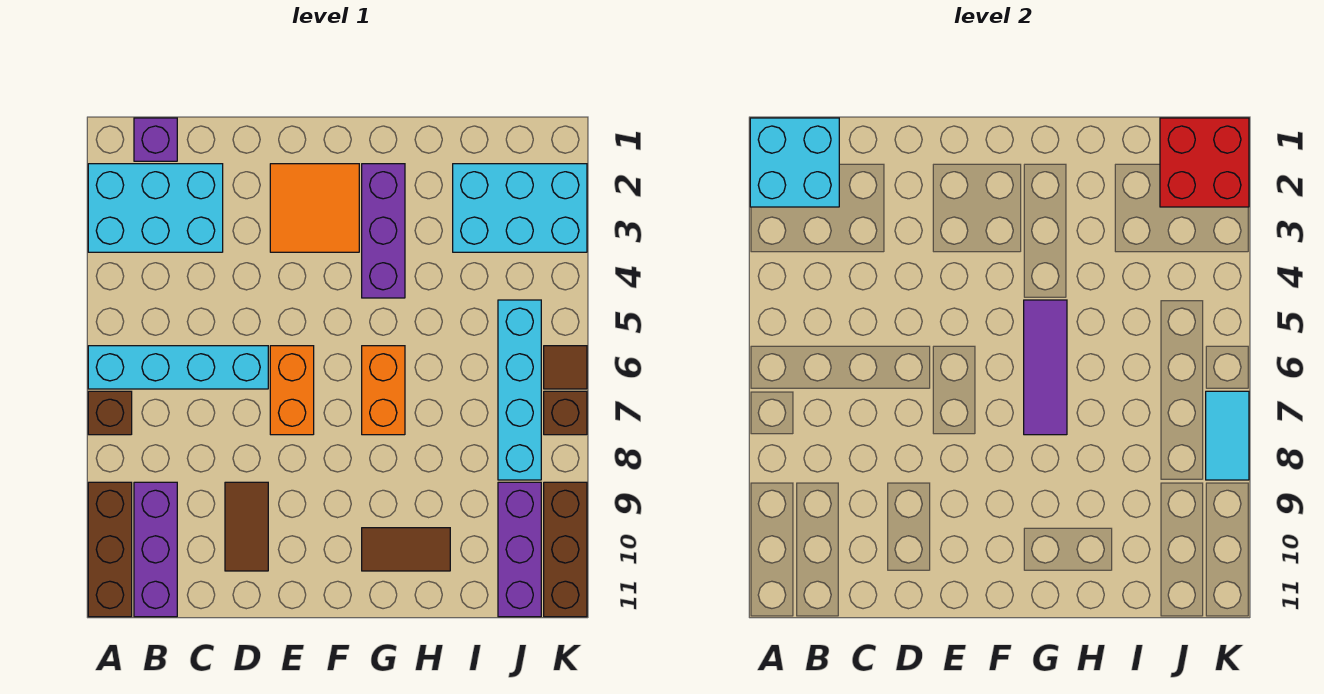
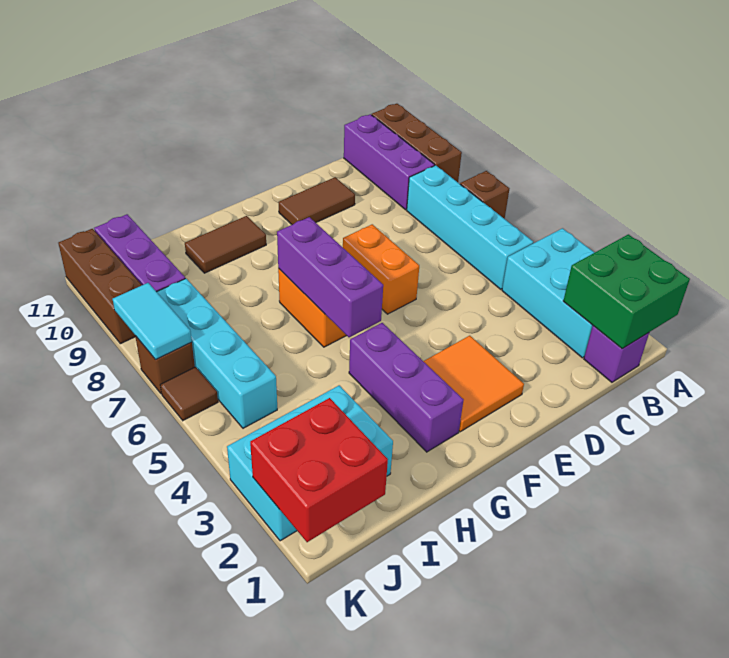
cyan brick A1:B2 level 2 -> green brick A1:B2 level 2
cyan brick A2:C3 level 1 -> cyan brick A2:B4 level 1
cyan brick A6:D6 level 1 -> cyan brick B5:B8 level 1
brown tile D9:D10 level 1 -> brown tile D10:E10 level 1
purple tile G5:G7 level 2 -> purple brick G5:G7 level 2

